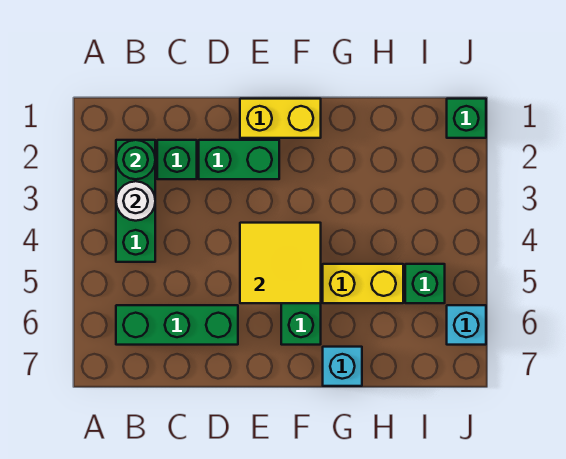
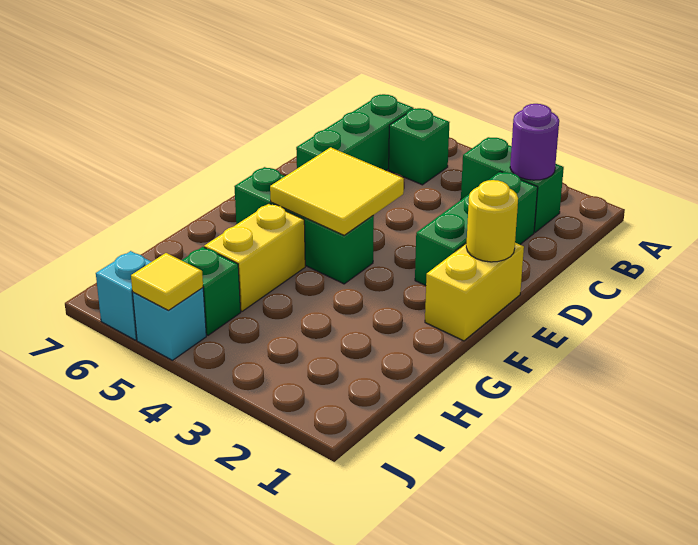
green brick B2:B4 level 1 -> green brick B2:B3 level 1
green round brick B2 level 2 -> purple round brick B2 level 2
white round brick B3 level 2 -> none
none -> yellow round brick E1 level 2
cyan brick G7 level 1 -> cyan brick J5 level 1
green brick J1 level 1 -> green brick B5 level 1
none -> yellow tile J5 level 2

